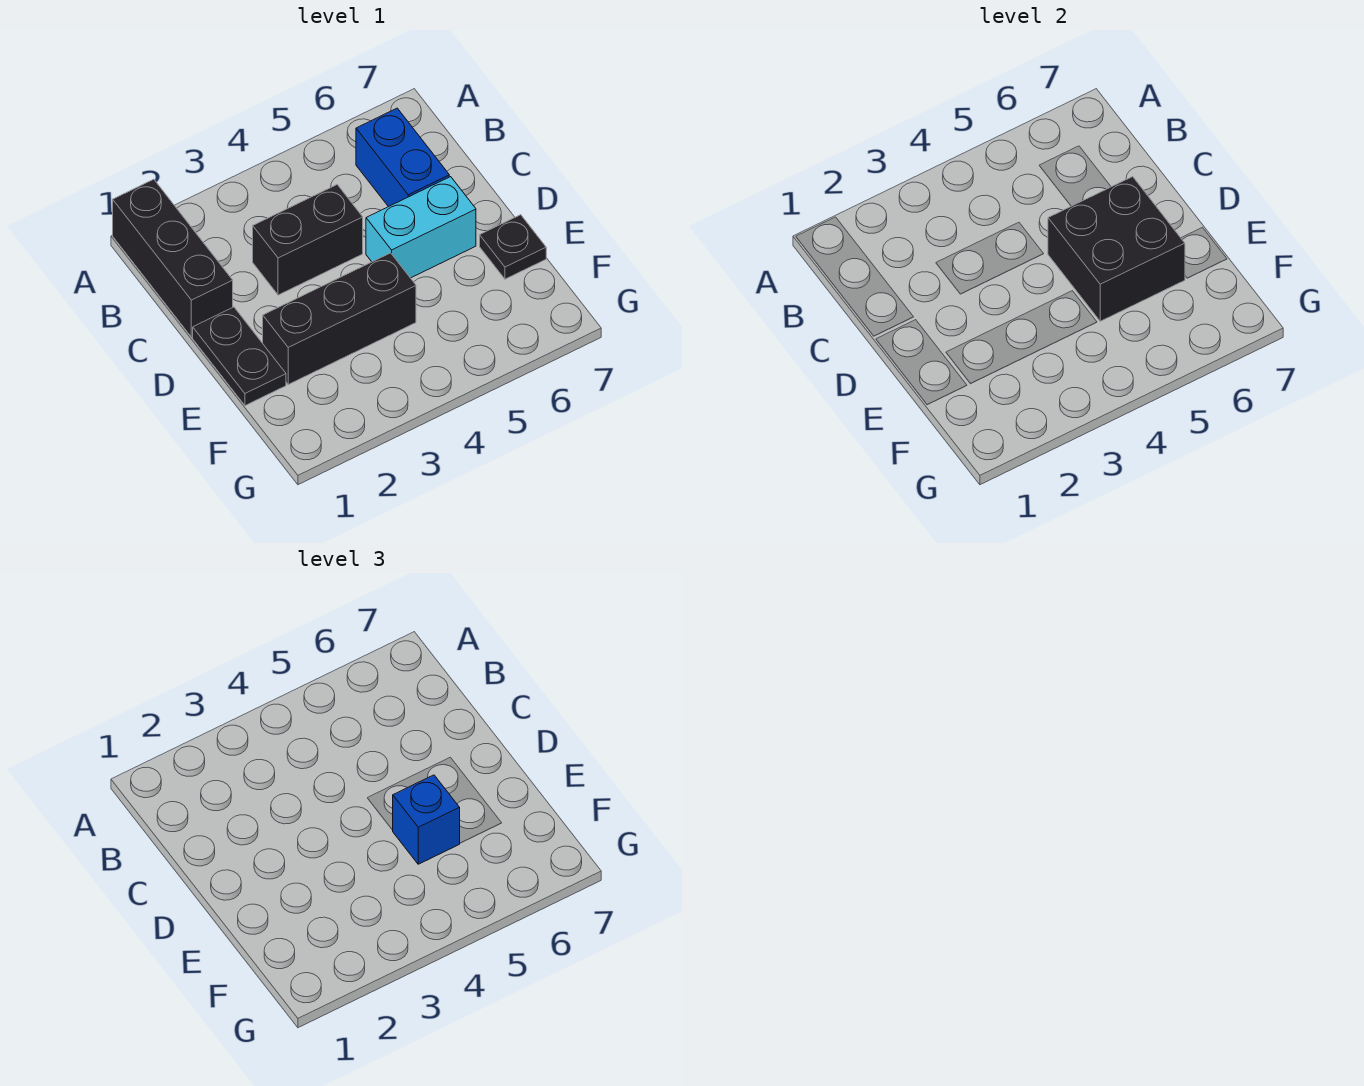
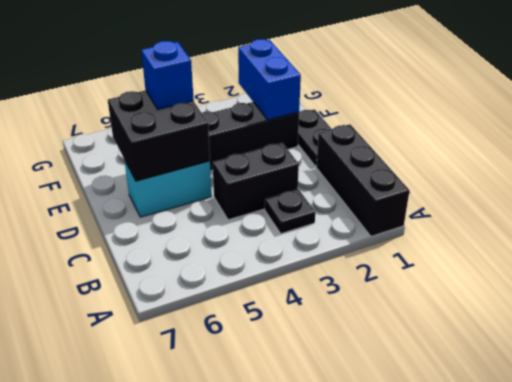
blue brick B6:C6 level 1 -> blue brick E2:F2 level 2
black plate E7 level 1 -> black plate B3 level 1

